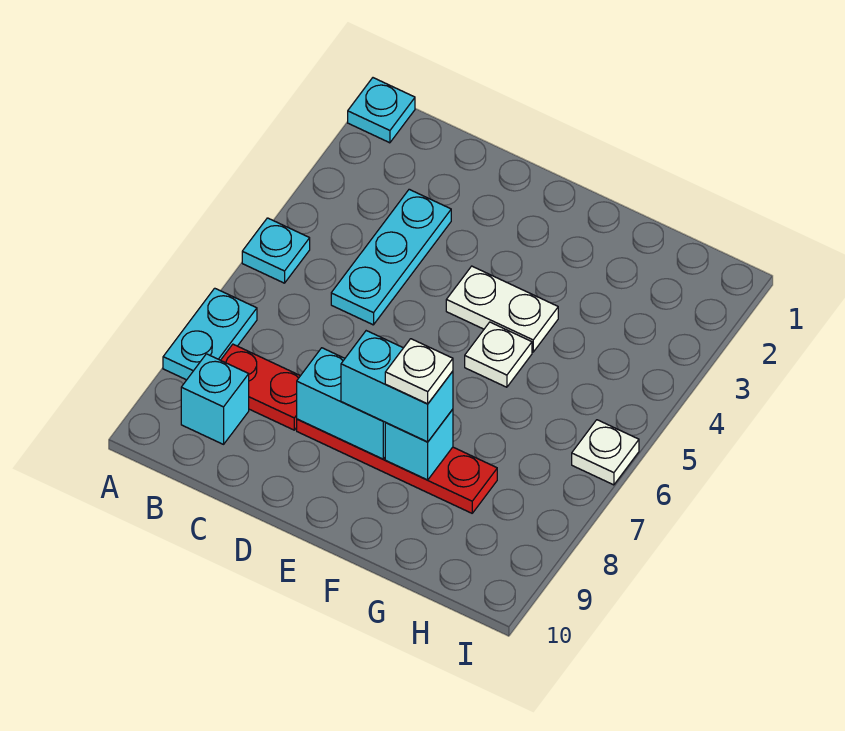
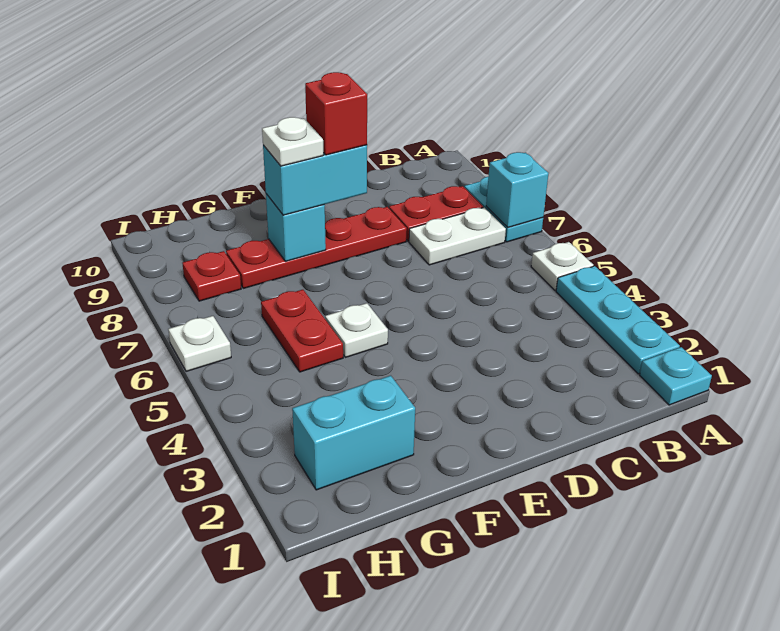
cyan plate A5 level 1 -> white plate A5 level 1
cyan brick B9 level 1 -> cyan brick A7 level 2
cyan plate C3:C5 level 1 -> cyan plate A2:A4 level 1
cyan brick D8:E8 level 2 -> cyan brick G2:H2 level 1
white plate E4:F4 level 1 -> white plate B7:C7 level 1
none -> red brick E8 level 4
none -> red plate G5:G6 level 1
none -> red plate H8 level 1

